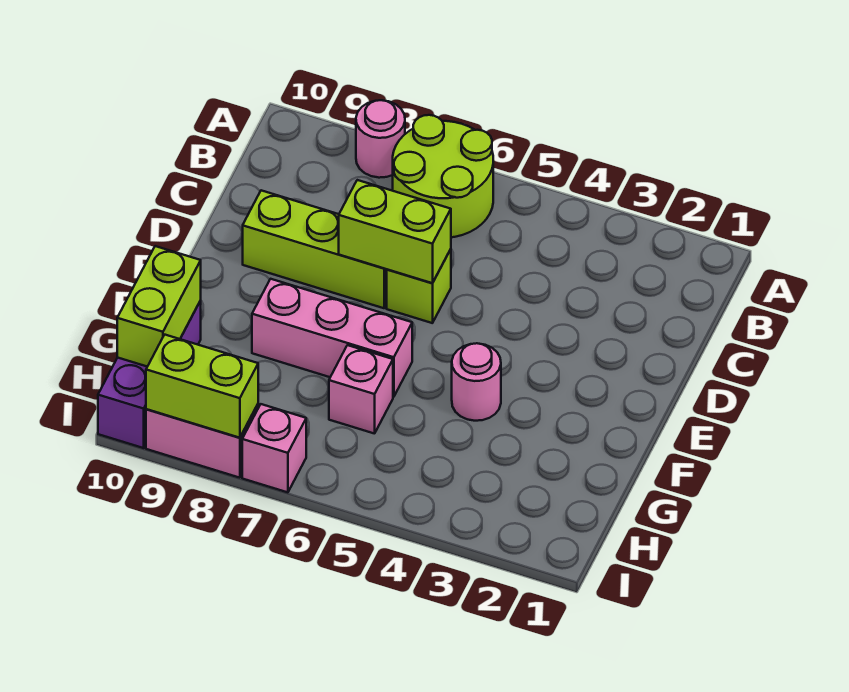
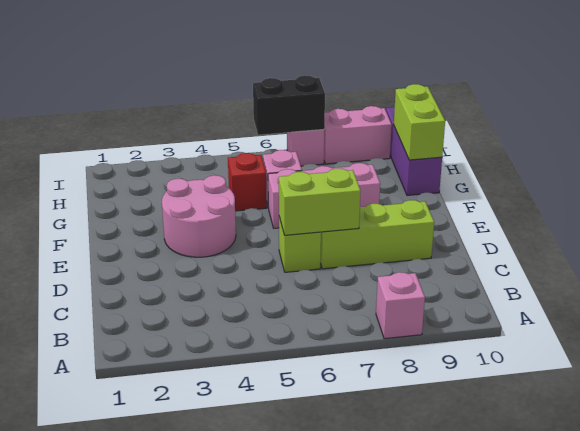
lime round brick A6:B7 level 1 -> none
pink round brick A8 level 1 -> pink brick A8 level 1
pink round brick F4 level 1 -> pink round brick E3:F4 level 1
none -> red brick G5 level 1
none -> black brick I6:I7 level 2
lime brick I8:I9 level 2 -> none

